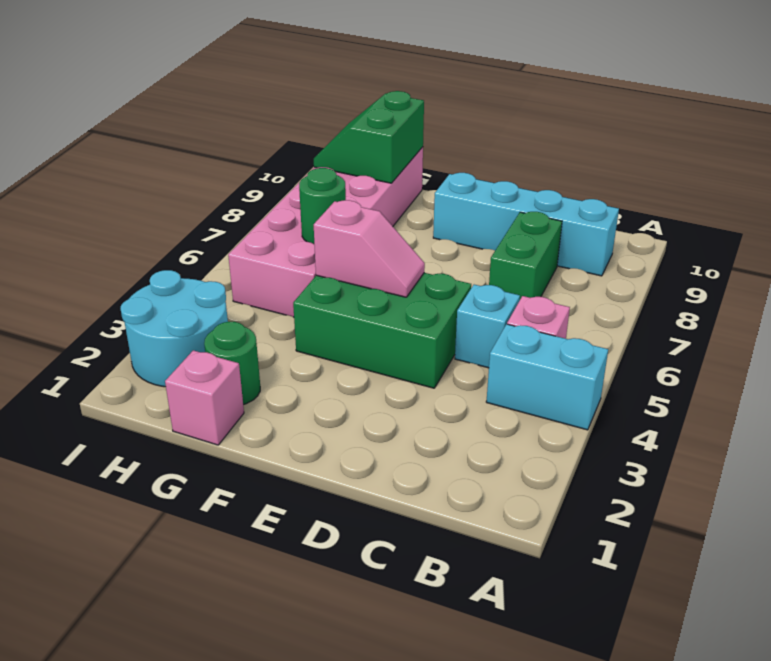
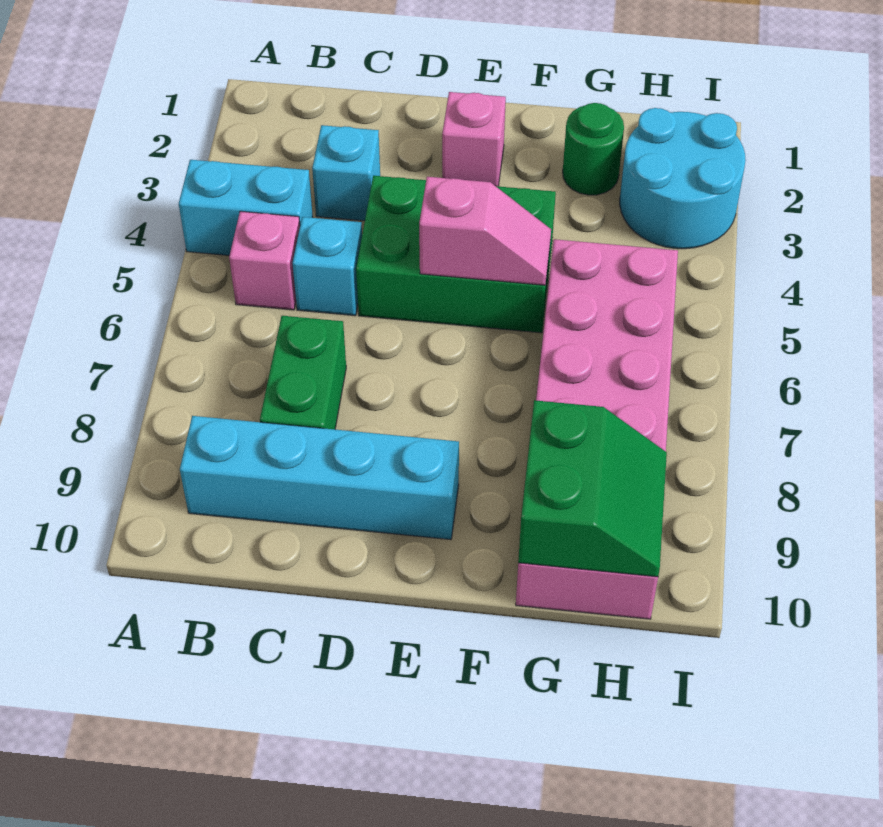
none -> cyan brick C3 level 1
pink slope E5:F5 level 2 top F -> pink slope E5:F5 level 2 top E
pink brick G1 level 1 -> pink brick E2 level 1
green round brick G6 level 2 -> none

